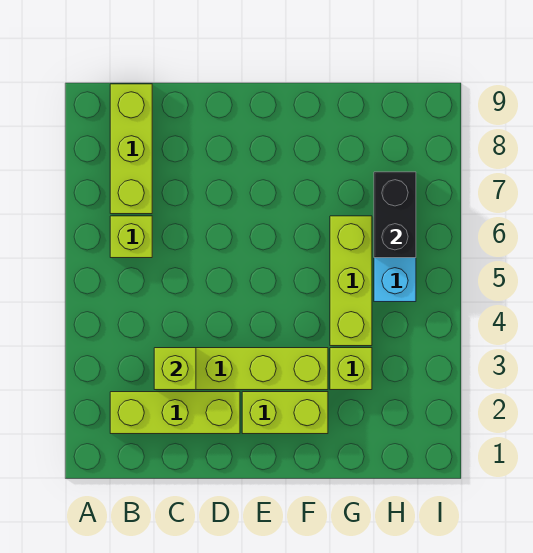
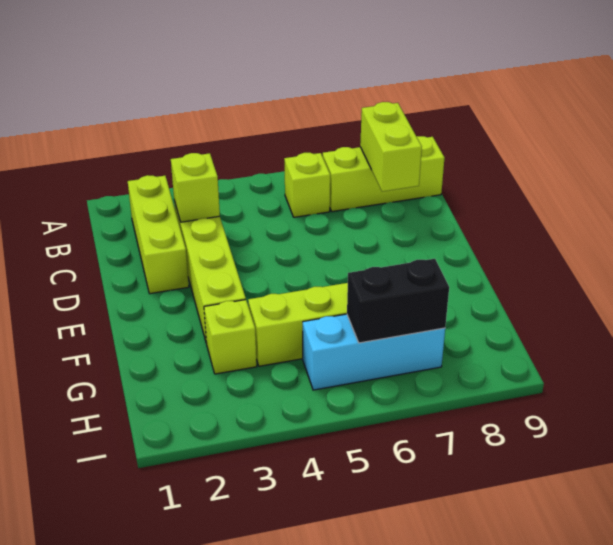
lime brick E2:F2 level 1 -> lime brick B8:C8 level 2

